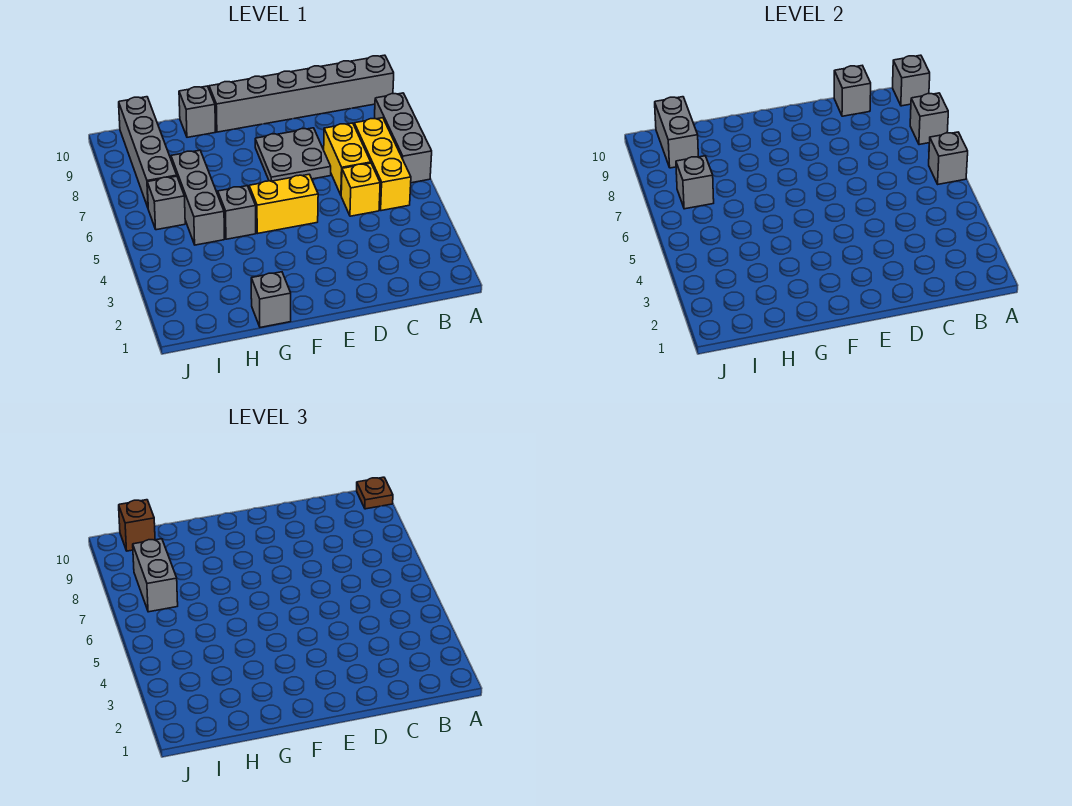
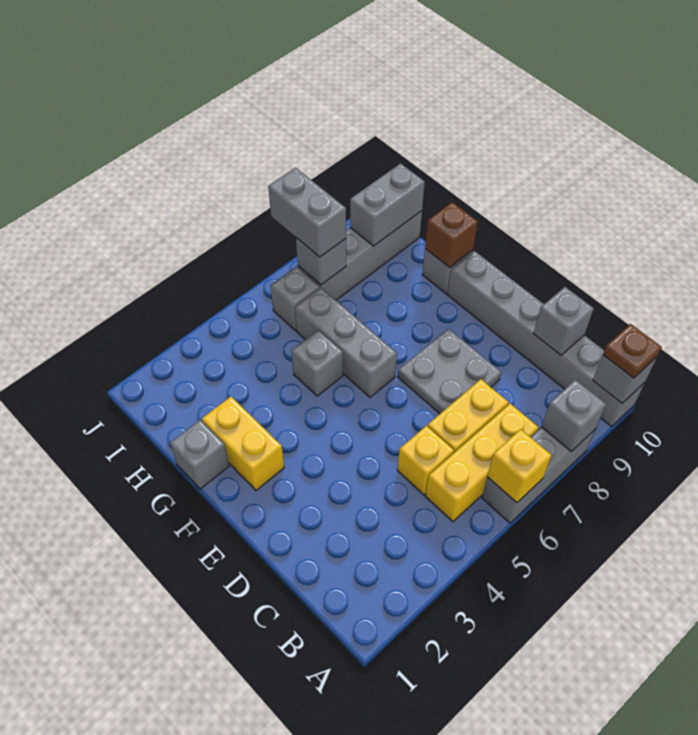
grey brick A6 level 2 -> yellow brick A6 level 2
yellow brick E5:F5 level 1 -> yellow brick F2:G2 level 1
grey brick H5:H7 level 1 -> grey brick F6:H6 level 1
grey brick I7:I8 level 3 -> grey brick I7:J7 level 3
brown brick I10 level 3 -> brown brick G10 level 2

